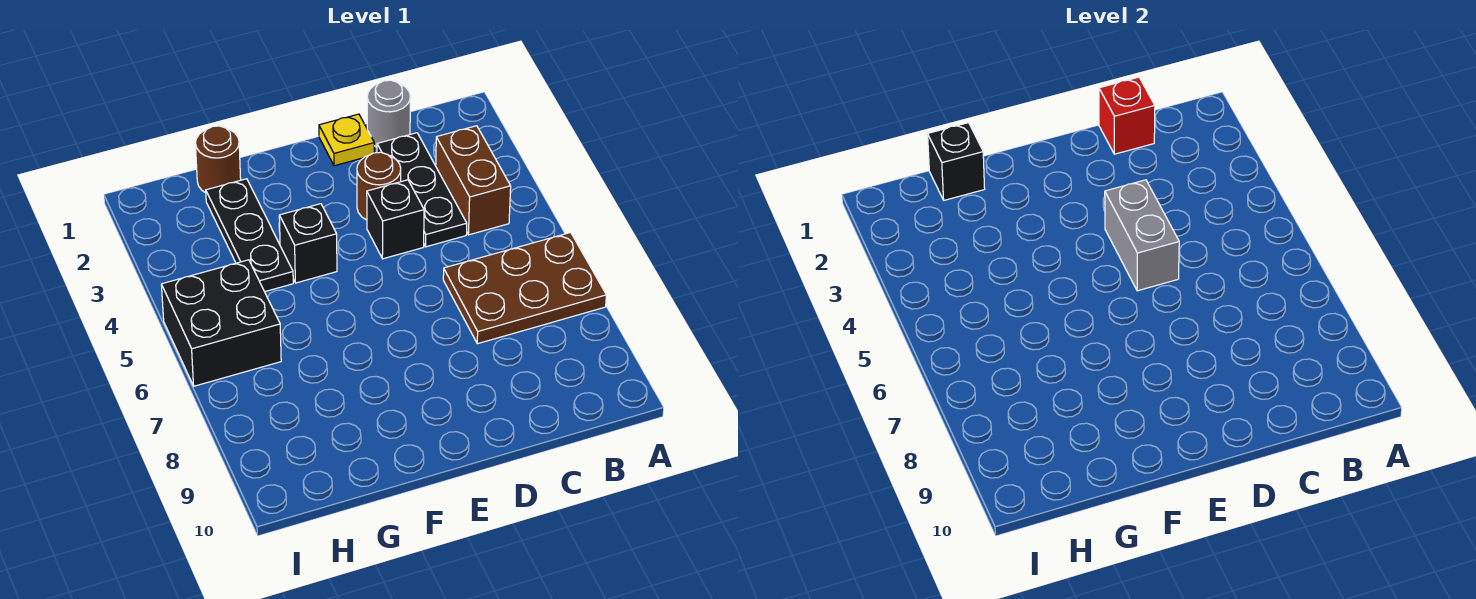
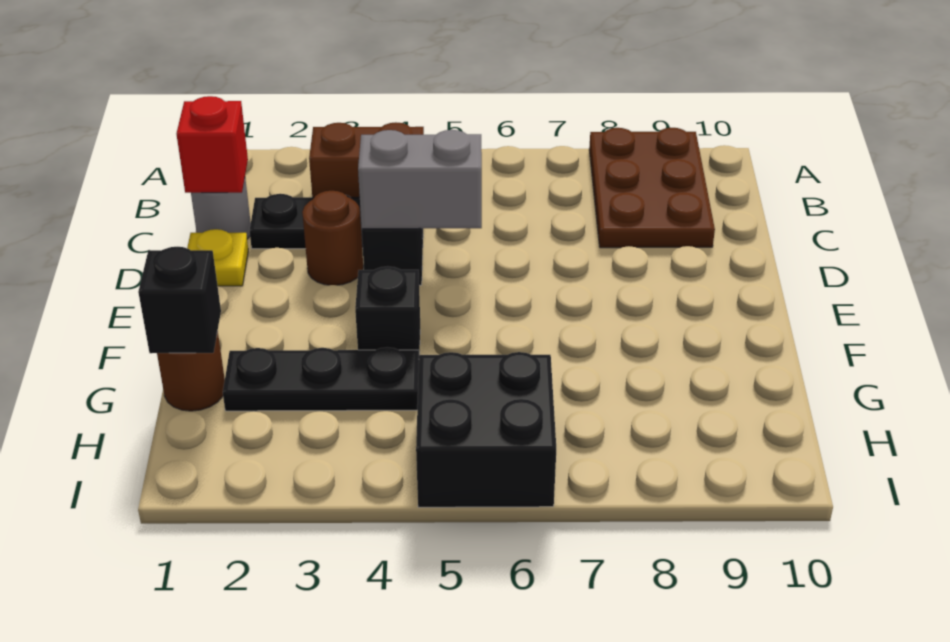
brown plate A6:C7 level 1 -> brown plate A8:C9 level 1

